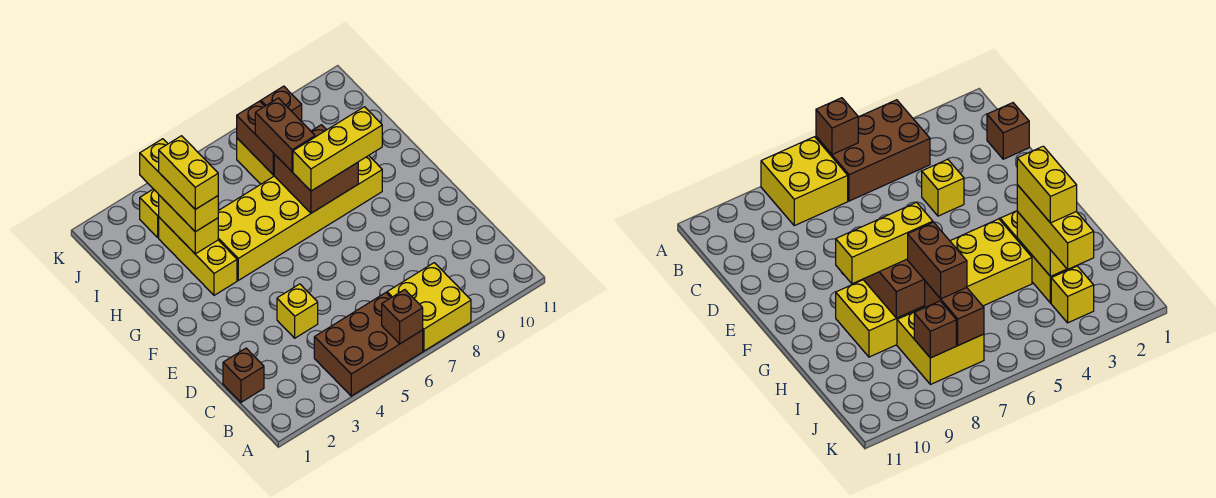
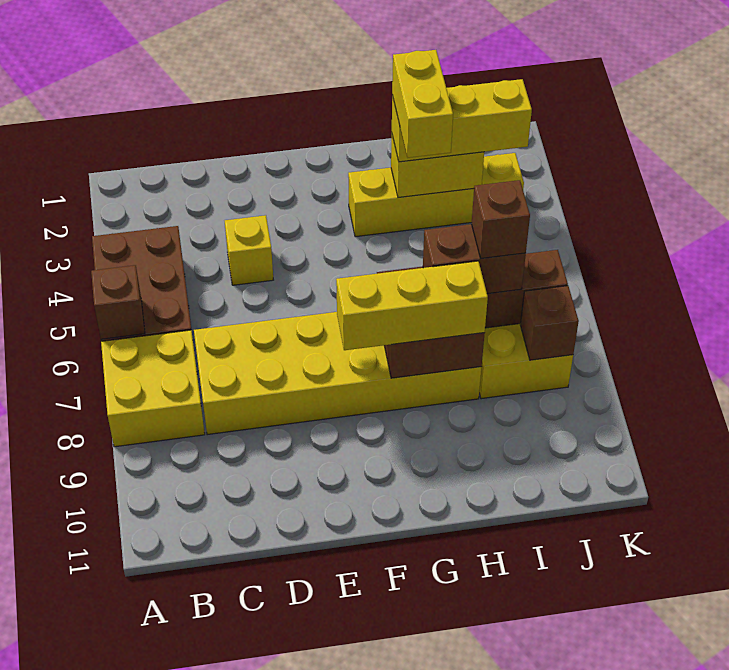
brown brick C1 level 1 -> brown brick I7 level 4
yellow brick G4:H9 level 1 -> yellow brick C7:H8 level 1
yellow brick G7:G9 level 3 -> yellow brick F8:H8 level 3
yellow brick H3:I3 level 4 -> yellow brick H3:H4 level 4

